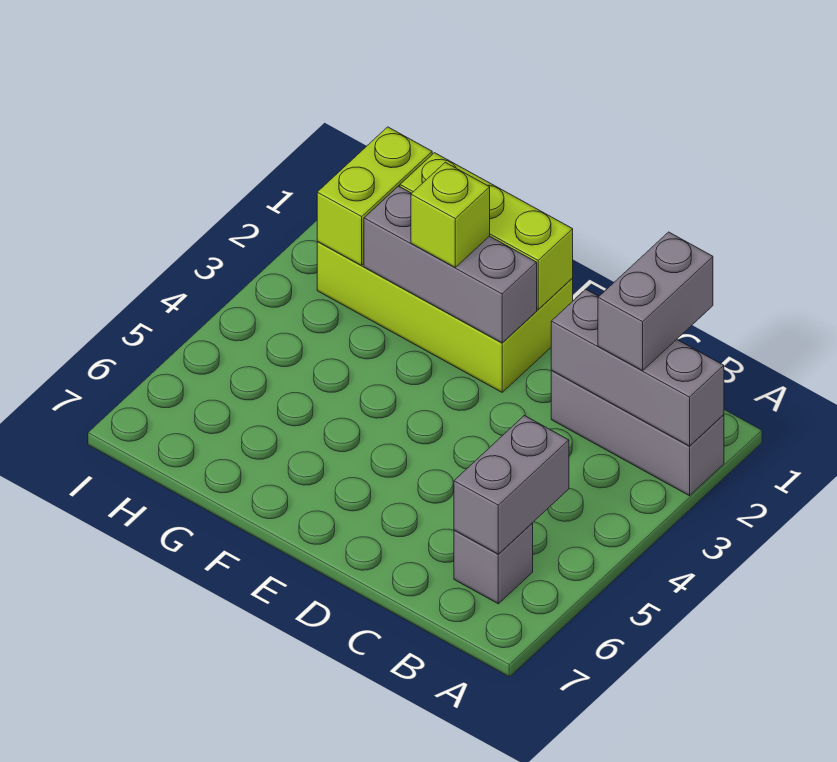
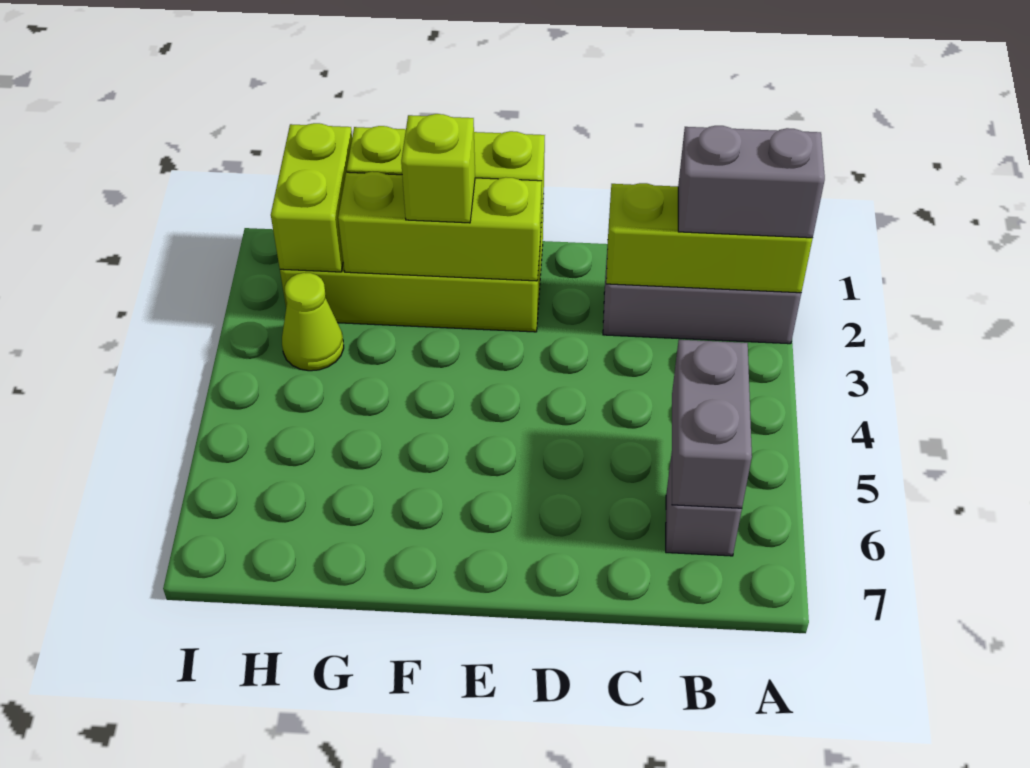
grey brick A2:C2 level 2 -> lime brick A2:C2 level 2
grey brick B1:B2 level 3 -> grey brick A2:B2 level 3
grey brick E2:G2 level 2 -> lime brick E2:G2 level 2
none -> lime cone H3 level 1

